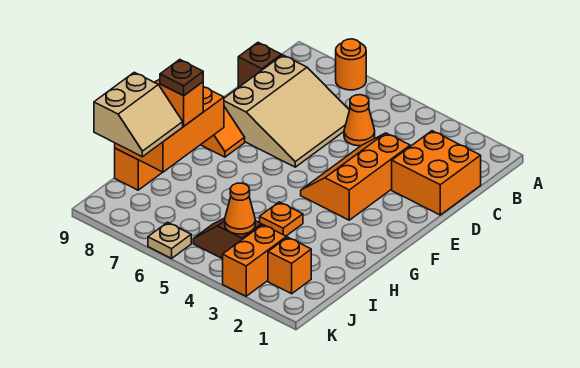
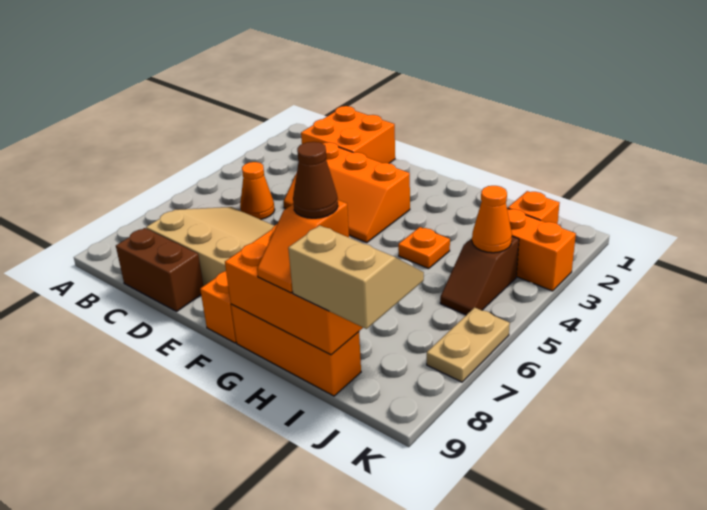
orange round brick A7 level 1 -> none
brown brick C9 level 1 -> brown brick C9:D9 level 1
brown plate H8 level 4 -> brown cone H8 level 4
tan plate K6 level 1 -> tan plate K6:K7 level 1

